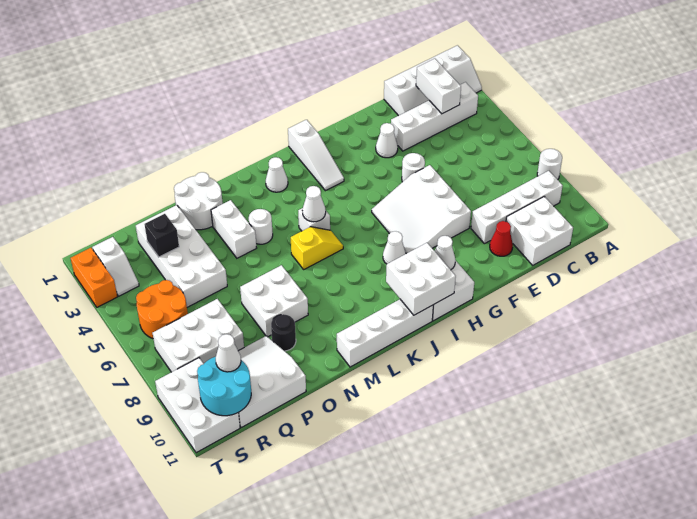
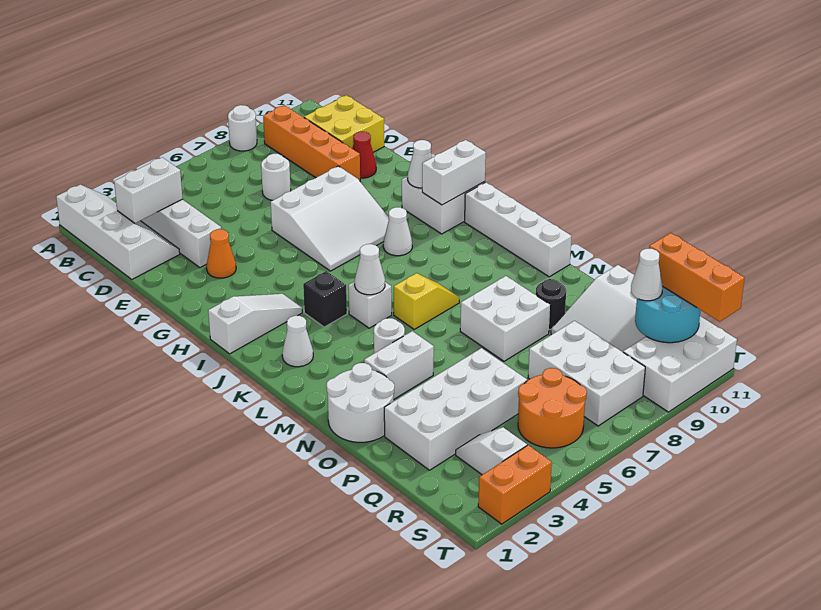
white brick B9:E9 level 1 -> orange brick B9:E9 level 1
white brick C10:D11 level 1 -> yellow brick C10:D11 level 1
white cone F3 level 1 -> orange cone F3 level 1
white round brick F5 level 1 -> white round brick D7 level 1
white brick I10:J11 level 2 -> white brick I10:I11 level 2
yellow slope K6:L6 level 1 top L -> yellow slope L6:L7 level 1 top 6
black brick Q3 level 2 -> black brick J4 level 1
none -> orange brick R11:T11 level 3
white slope S2:S3 level 1 top 2 -> white slope R3:S3 level 1 top S

